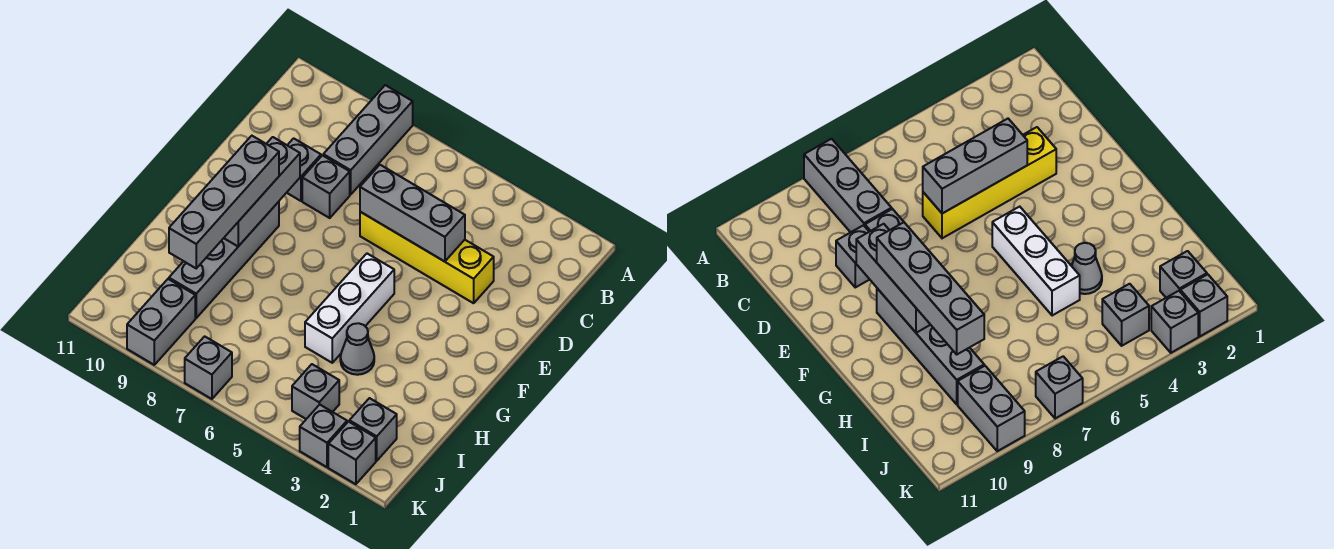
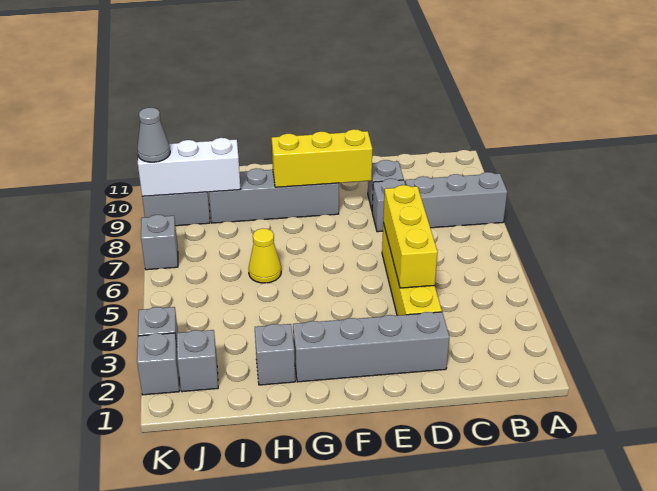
grey brick D4:D6 level 2 -> yellow brick D4:D6 level 2
grey brick E9:G9 level 2 -> yellow brick E9:G9 level 2
white brick F5:H5 level 1 -> white brick I9:K9 level 2
grey brick F9:I9 level 3 -> grey brick D2:G2 level 1
grey cone H4 level 1 -> grey cone K9 level 3
none -> yellow cone H6 level 1
grey brick J4 level 1 -> grey brick H2 level 1

